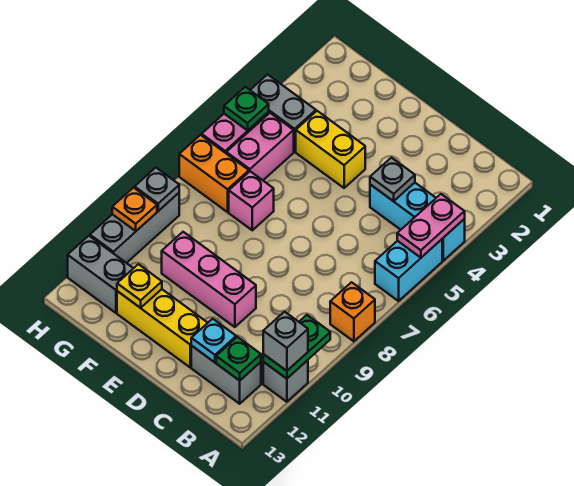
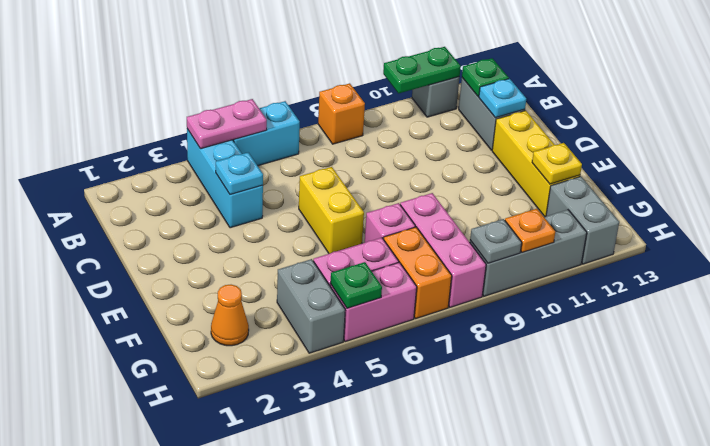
grey brick A11 level 3 -> none
grey plate C4 level 2 -> cyan plate C4 level 2
pink brick D10:F10 level 1 -> pink brick F8:H8 level 1
yellow brick E4:F4 level 1 -> yellow brick D6:E6 level 1
none -> orange cone G2 level 1

